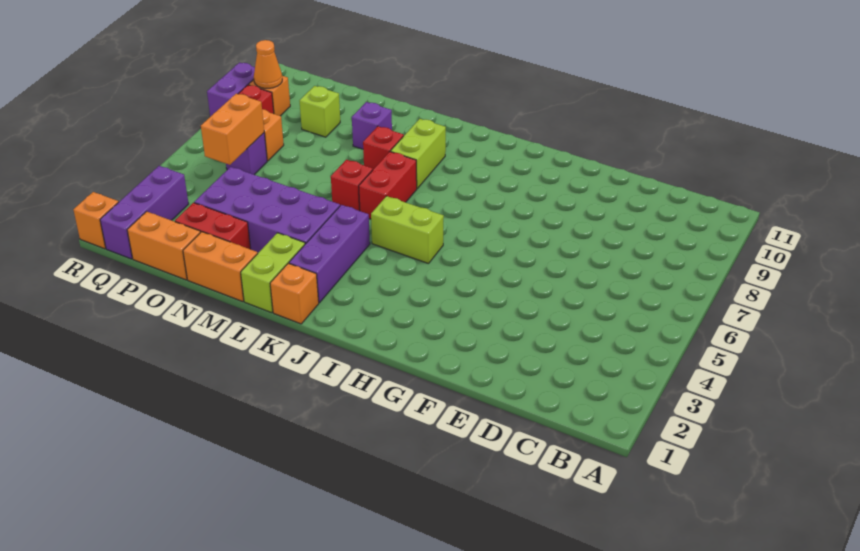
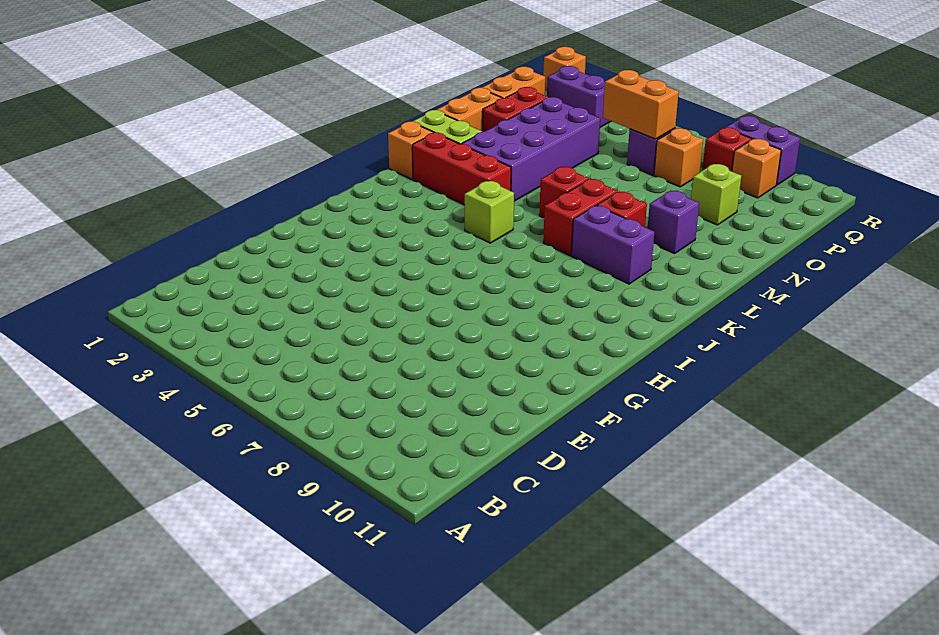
lime brick I5:J5 level 1 -> lime brick J5 level 1
purple brick K2:K4 level 1 -> red brick K2:K4 level 1
red brick K6:K7 level 1 -> red brick K7:L7 level 1
lime brick K8:K9 level 1 -> purple brick K8:K9 level 1
purple brick Q1:Q3 level 1 -> purple brick Q2:Q3 level 1
orange cone Q9 level 2 -> none

